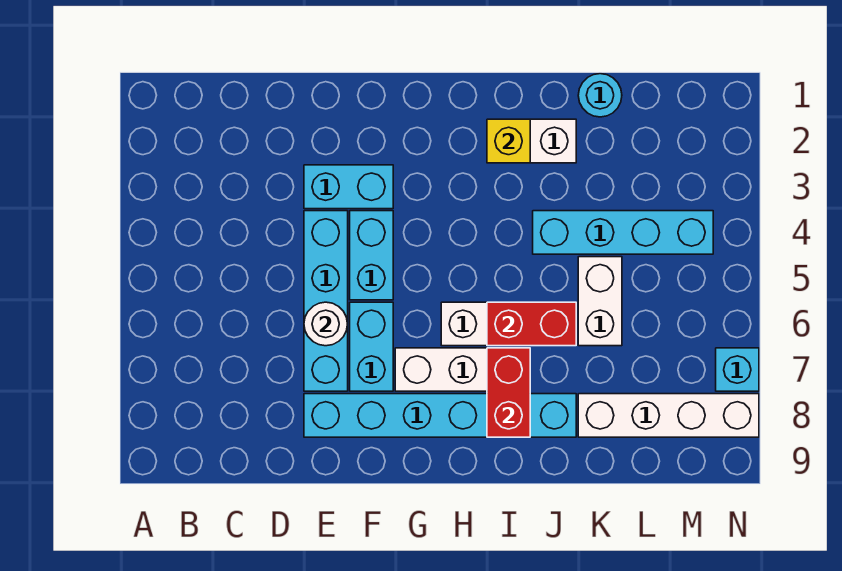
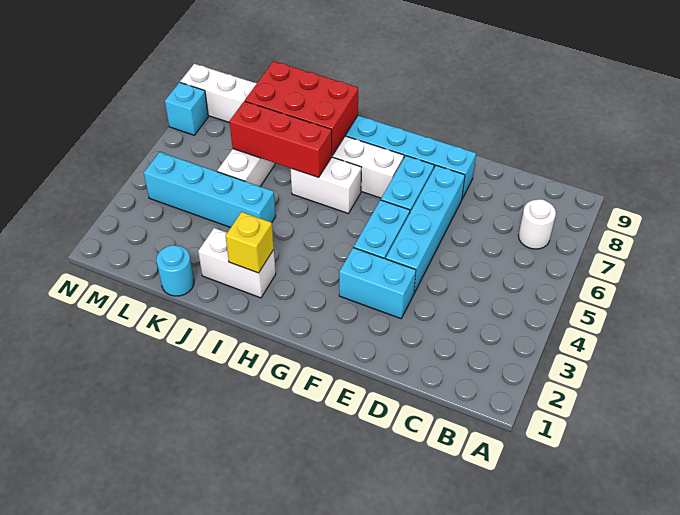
white round brick E6 level 2 -> white round brick B7 level 1
red brick I6:J6 level 2 -> red brick I6:K6 level 2
red brick I7:I8 level 2 -> red brick I7:K8 level 2

